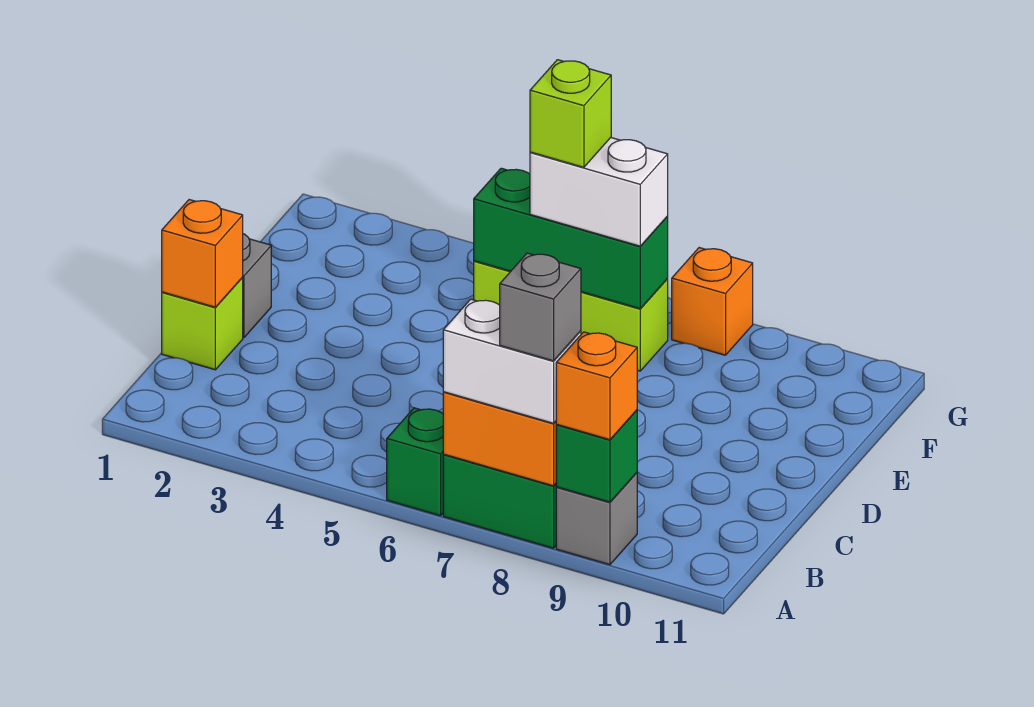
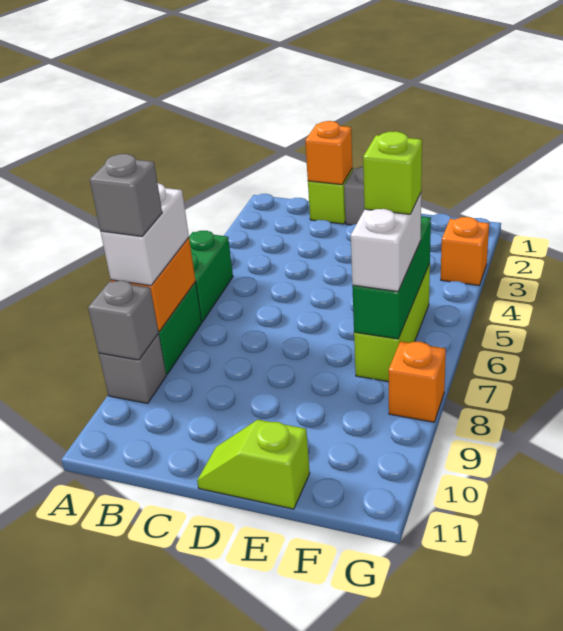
green brick A6 level 1 -> green brick A5:A6 level 1
green brick A9 level 2 -> grey brick A9 level 2
orange brick A9 level 3 -> orange brick G3 level 1
none -> lime slope D11:E11 level 1 top E

